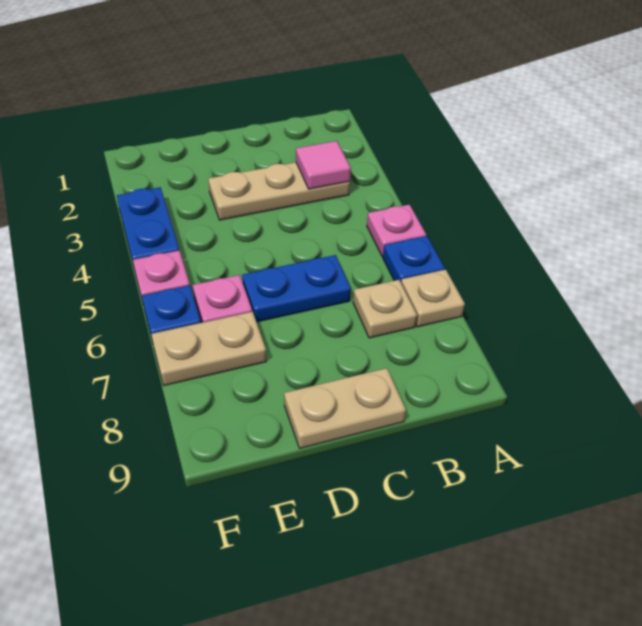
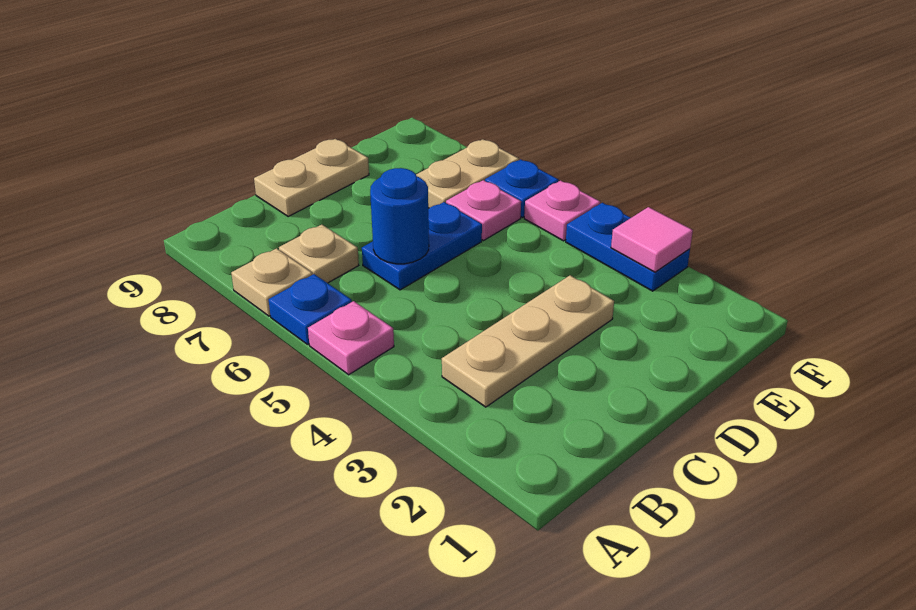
pink tile B3 level 2 -> pink tile F3 level 2
none -> blue round brick C6 level 2

